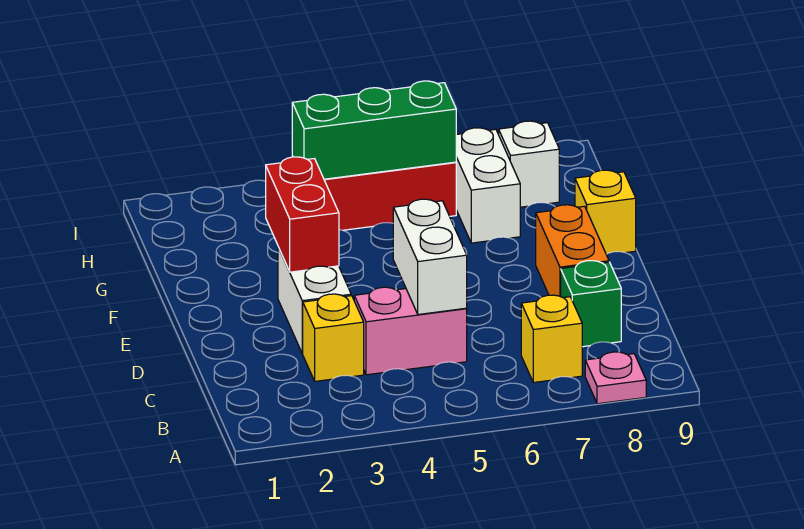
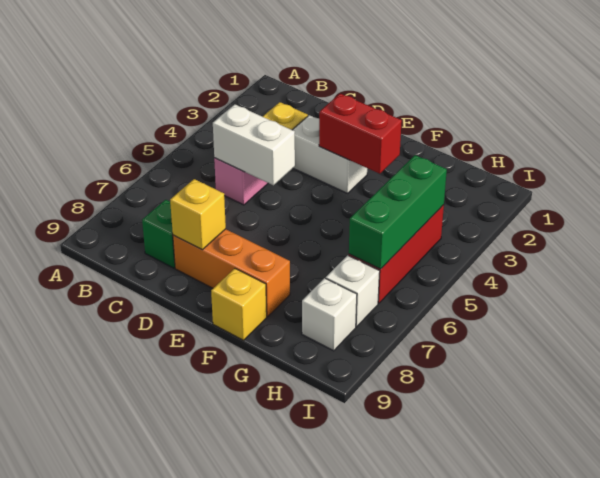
pink plate A8 level 1 -> none
yellow brick B7 level 1 -> yellow brick D8 level 2
orange brick D8:E8 level 1 -> orange brick D8:F8 level 1
white brick G7:H7 level 1 -> white brick H7 level 1

